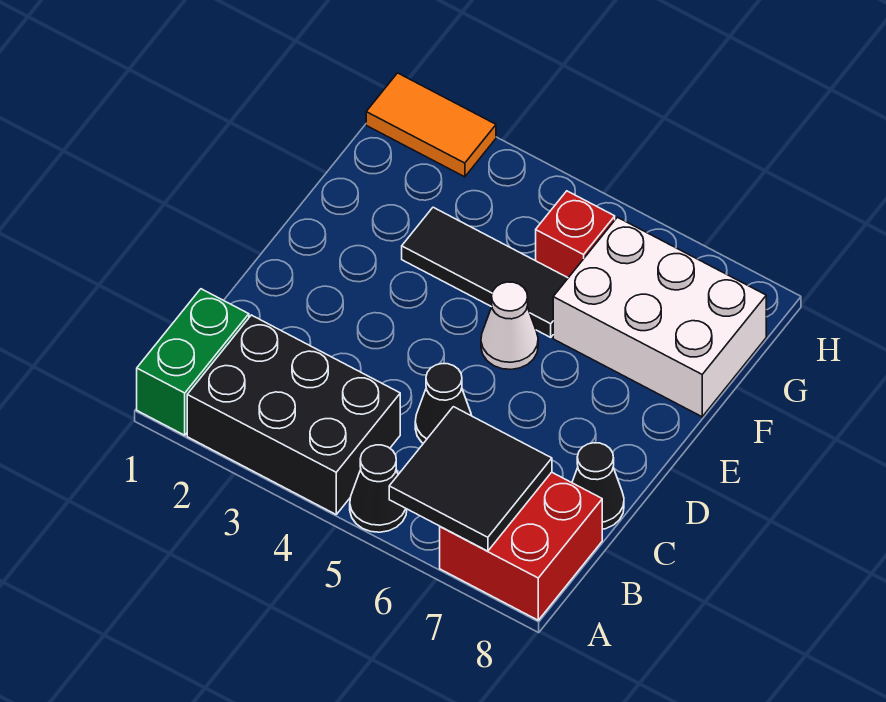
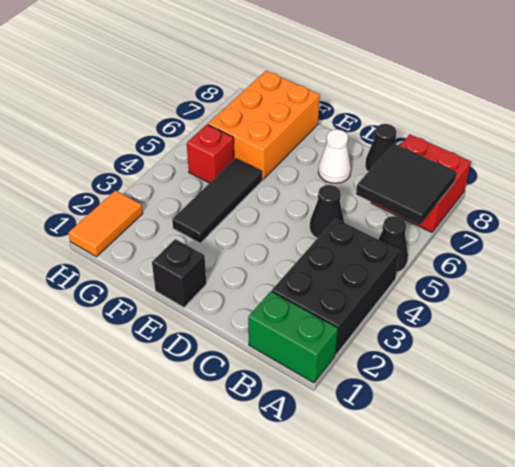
none -> black brick E1 level 1
white cone E5 level 1 -> white cone D7 level 1
white brick F6:G8 level 1 -> orange brick F6:G8 level 1

